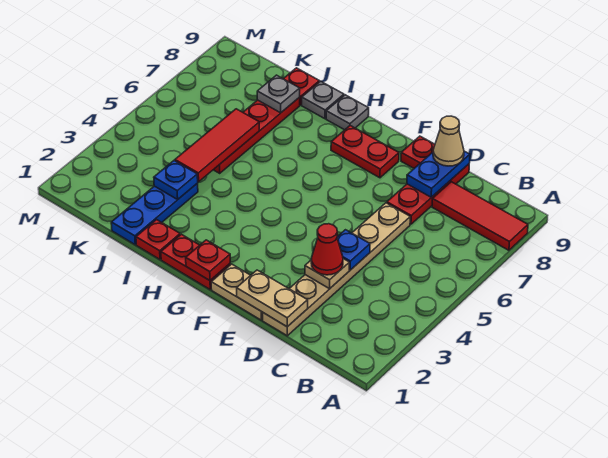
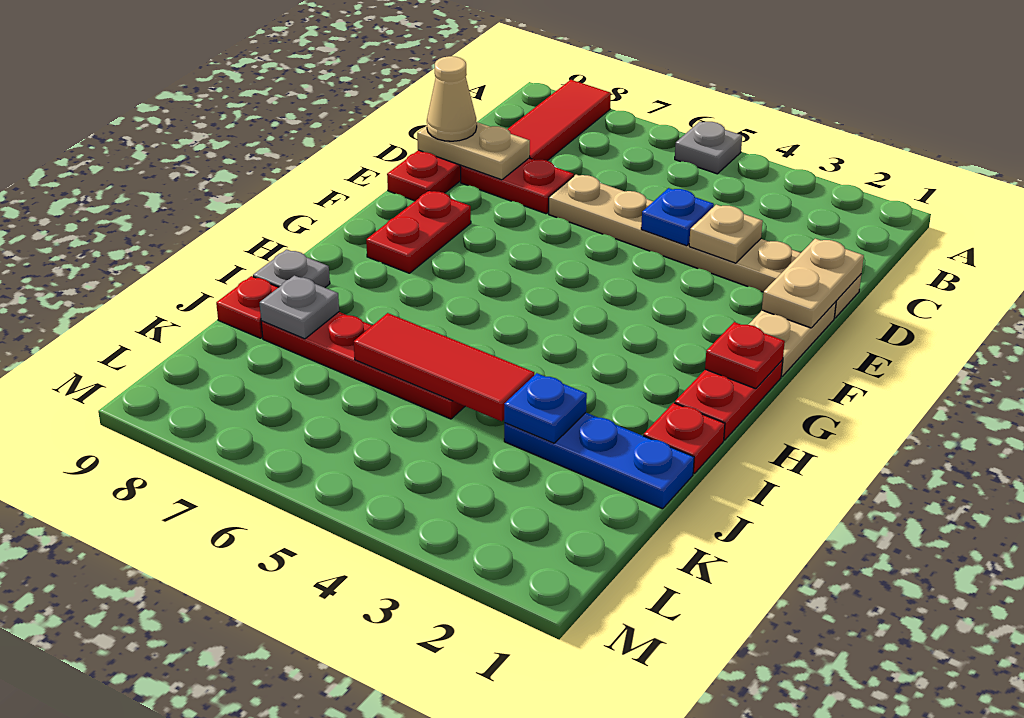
red cone D3 level 3 -> none
blue plate D8:D9 level 2 -> tan plate D8:D9 level 2
grey plate H9 level 1 -> grey plate A5 level 1

